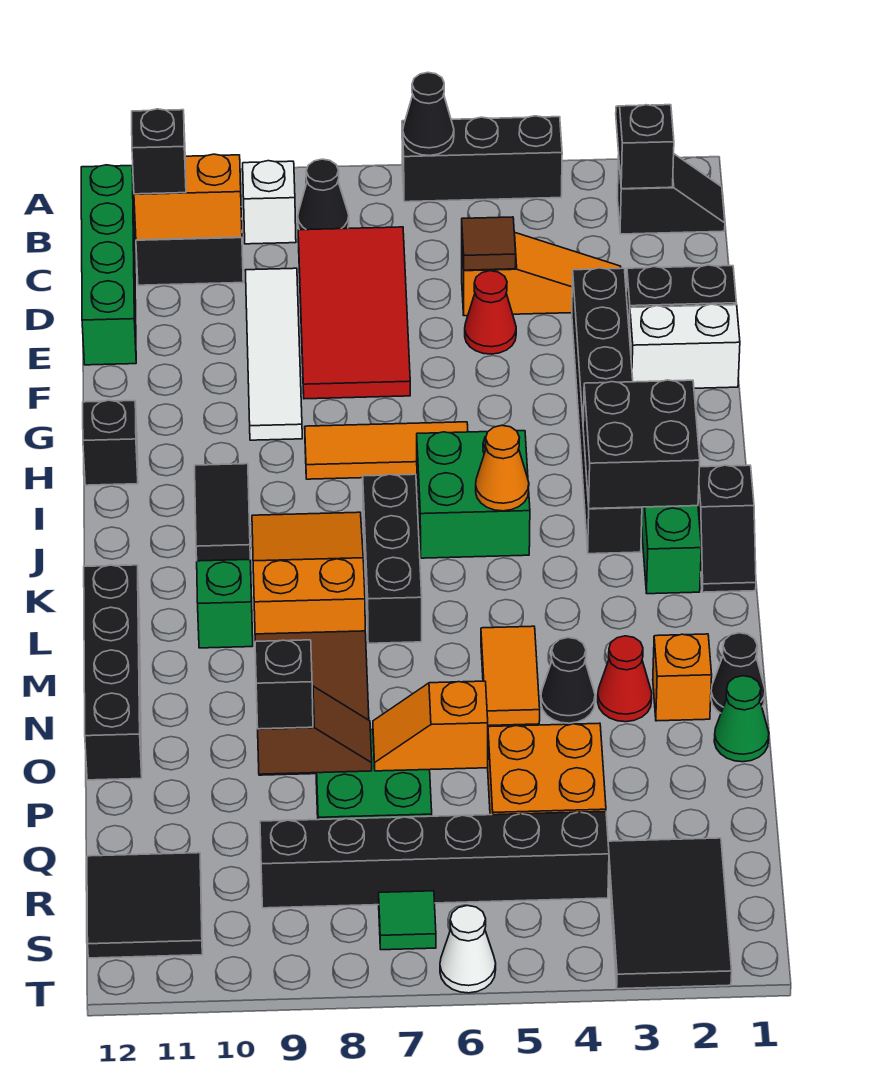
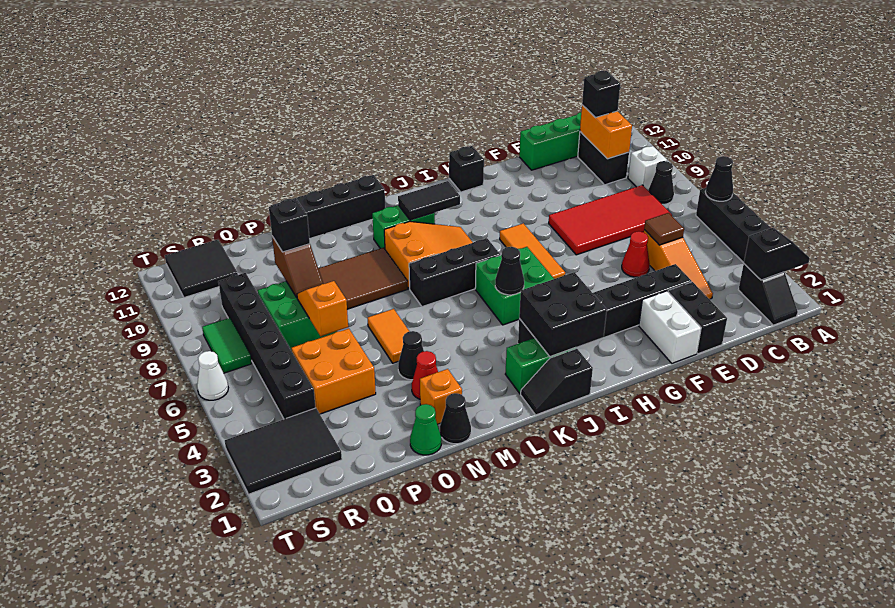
white tile D9:G9 level 1 -> none
orange cone J5 level 2 -> black cone J5 level 2
orange tile M5:N5 level 1 -> orange tile N5:N6 level 1
green tile S7 level 1 -> green tile S7:S8 level 1

